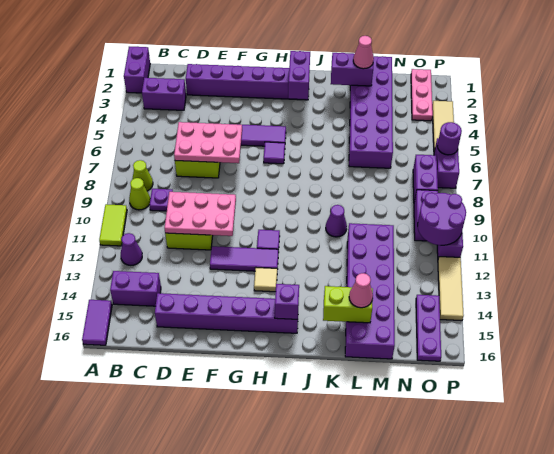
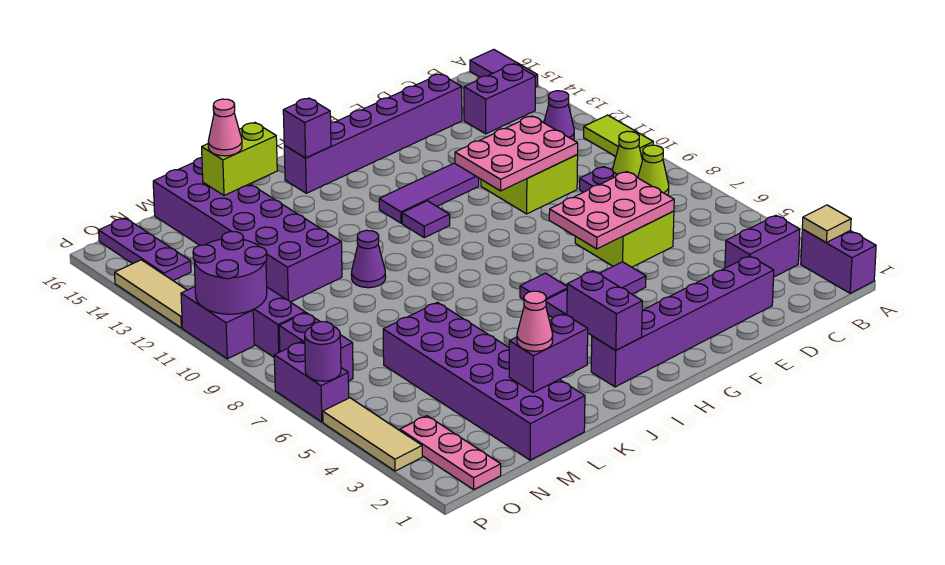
tan tile H13 level 1 -> tan tile A2 level 2

